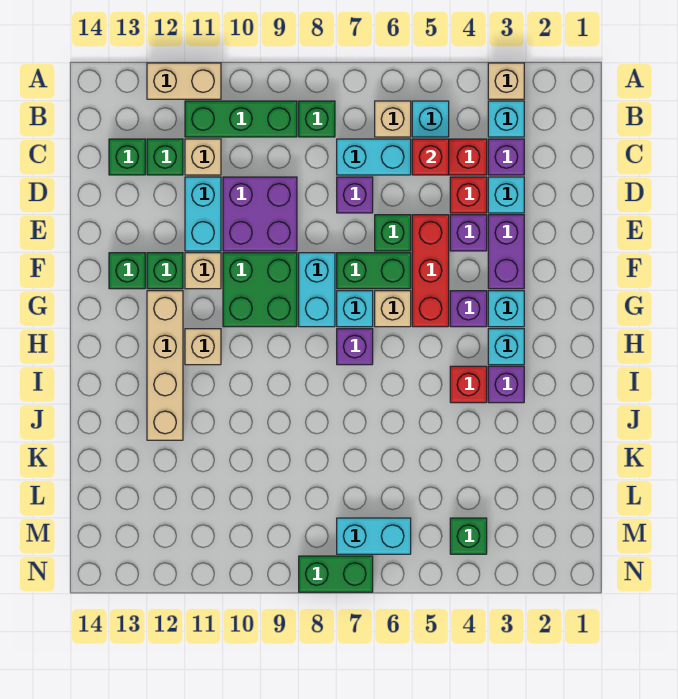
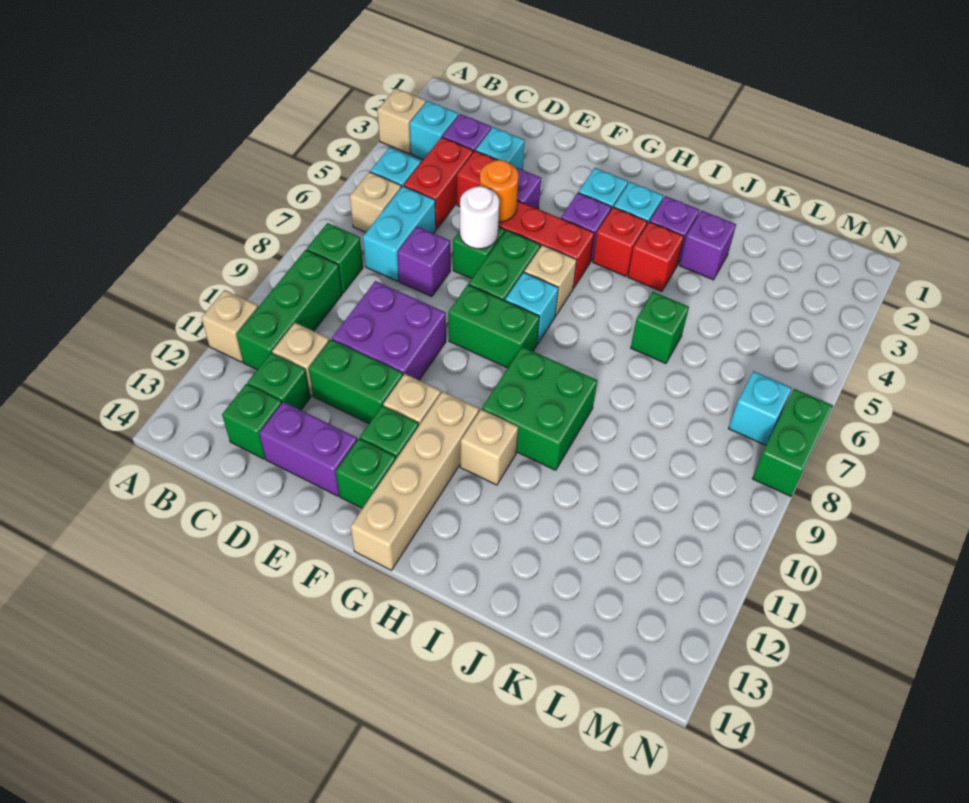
tan brick A11:A12 level 1 -> tan brick A11 level 1
red brick C5 level 2 -> red brick H4 level 1
cyan brick D11:E11 level 1 -> green brick D11:E11 level 1
purple brick E3:F3 level 1 -> purple brick D13:E13 level 1
none -> orange round brick E5 level 2
none -> white round brick E6 level 2
cyan brick F8:G8 level 1 -> green brick F8:G8 level 1
green brick F9:G10 level 1 -> green brick H9:I10 level 1
tan brick G12:J12 level 1 -> tan brick G11:G14 level 1
purple brick H7 level 1 -> purple brick J3 level 1
green brick M4 level 1 -> green brick J6 level 1
cyan brick M6:M7 level 1 -> cyan brick M7 level 1

